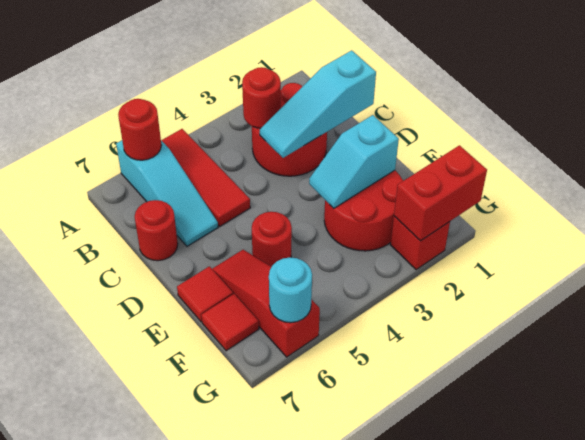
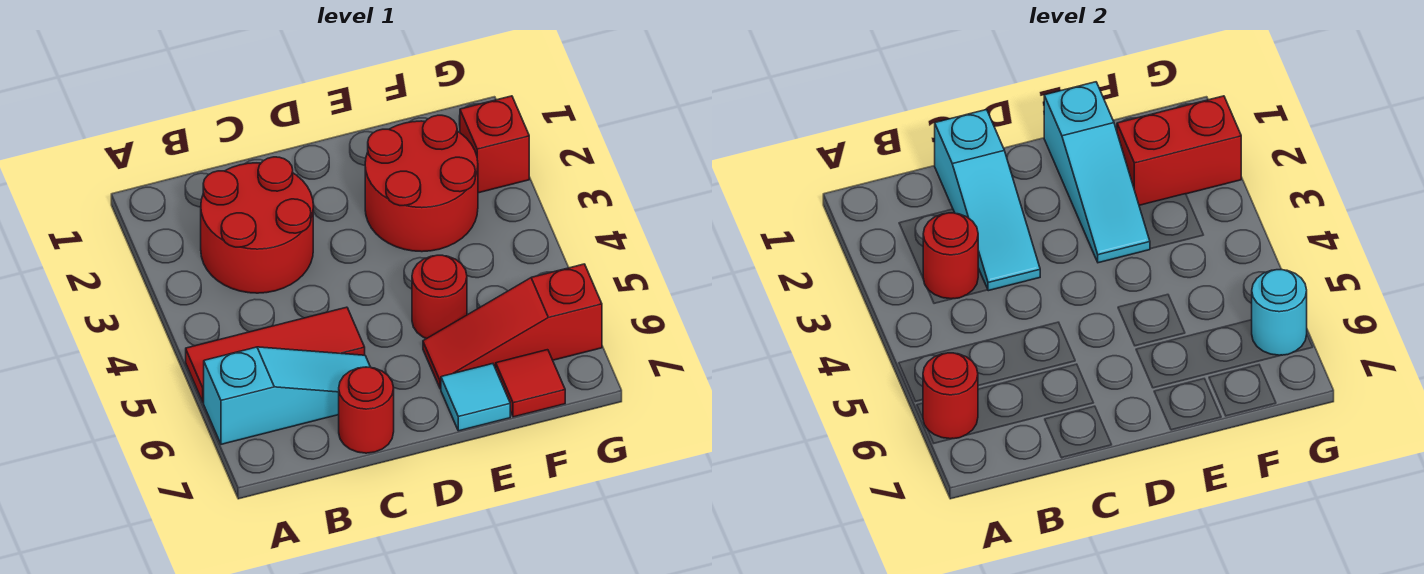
cyan slope E2:E3 level 2 top 2 -> cyan slope E1:E3 level 2 top 1
red tile E7 level 1 -> cyan tile E7 level 1
red brick G1:G2 level 2 -> red brick F2:G2 level 2

